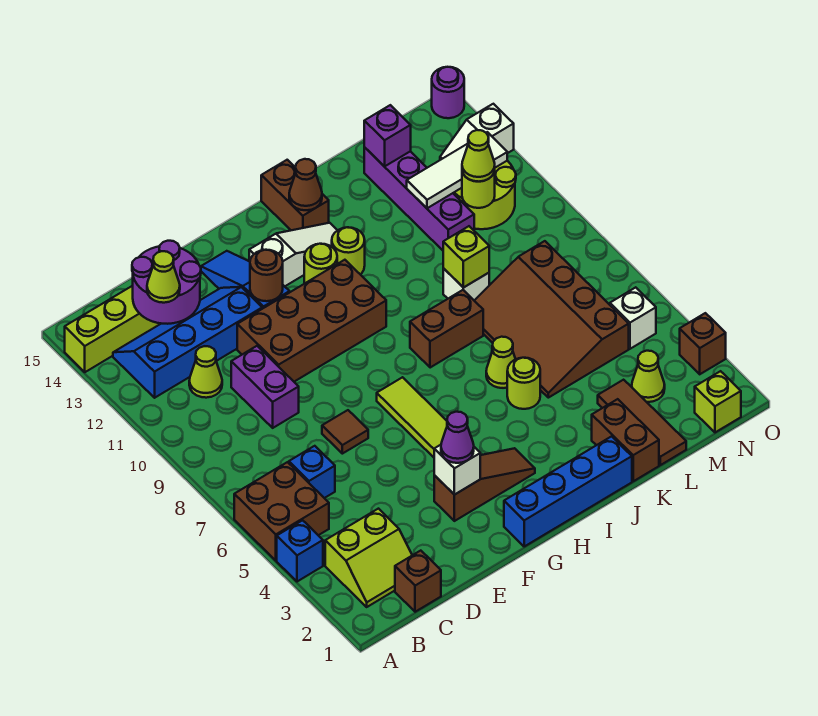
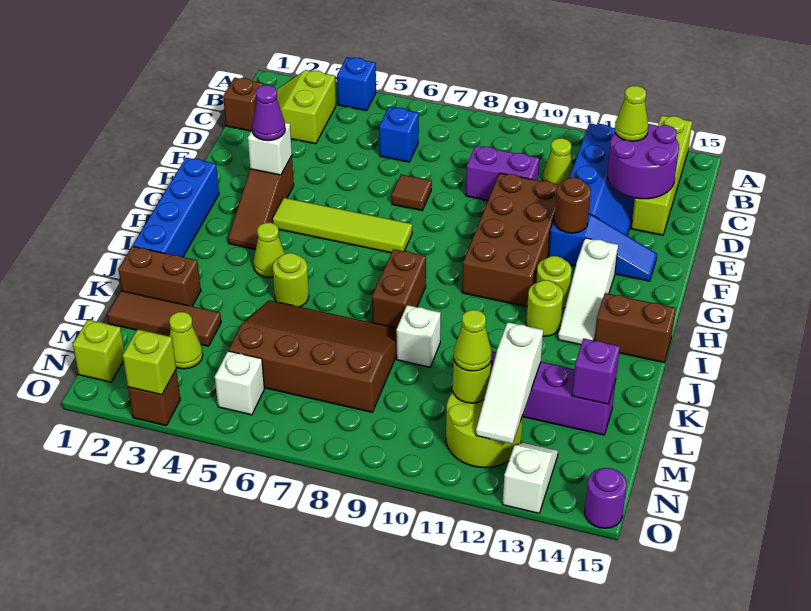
brown brick A5:B6 level 1 -> none
brown cone I14 level 2 -> none
lime cone J6 level 1 -> lime cone I4 level 1
lime brick K9 level 2 -> lime brick O3 level 2
white tile L12:N12 level 2 -> white slope L12:N12 level 2 top L

